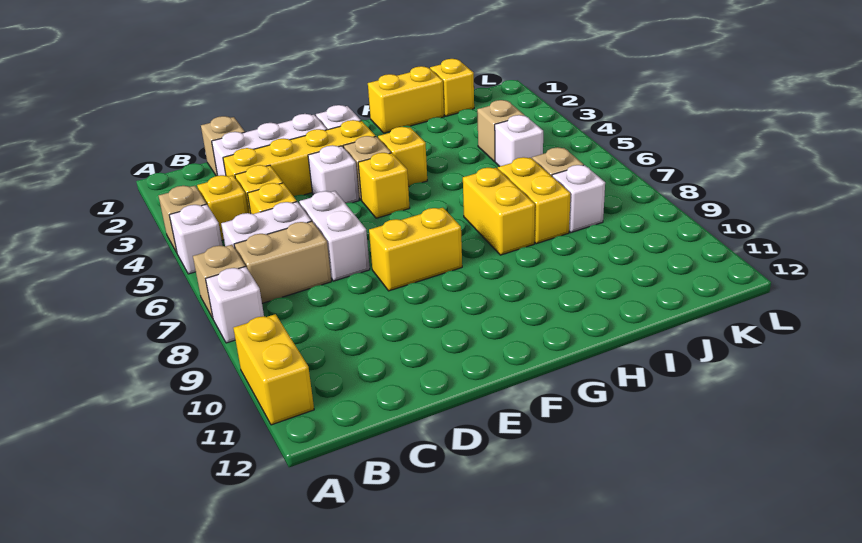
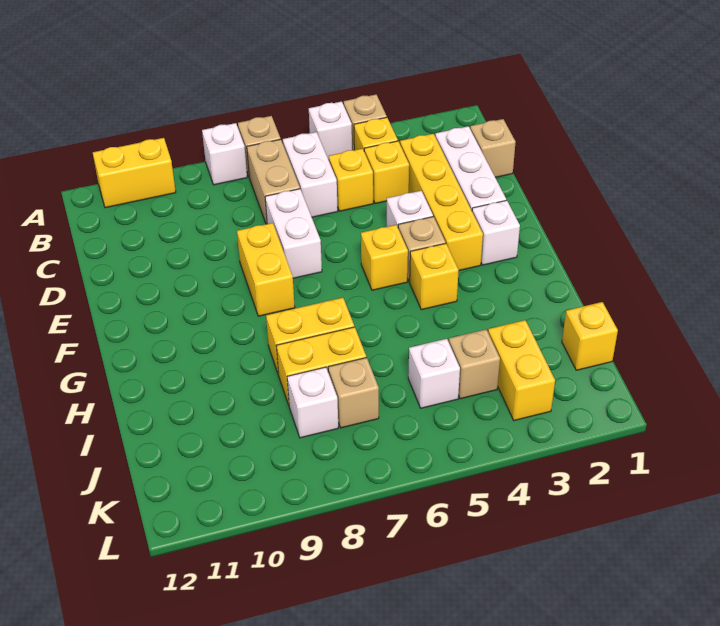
white brick D6:D7 level 1 -> white brick D7:E7 level 1
yellow brick H1:I1 level 1 -> yellow brick J3:K3 level 1

